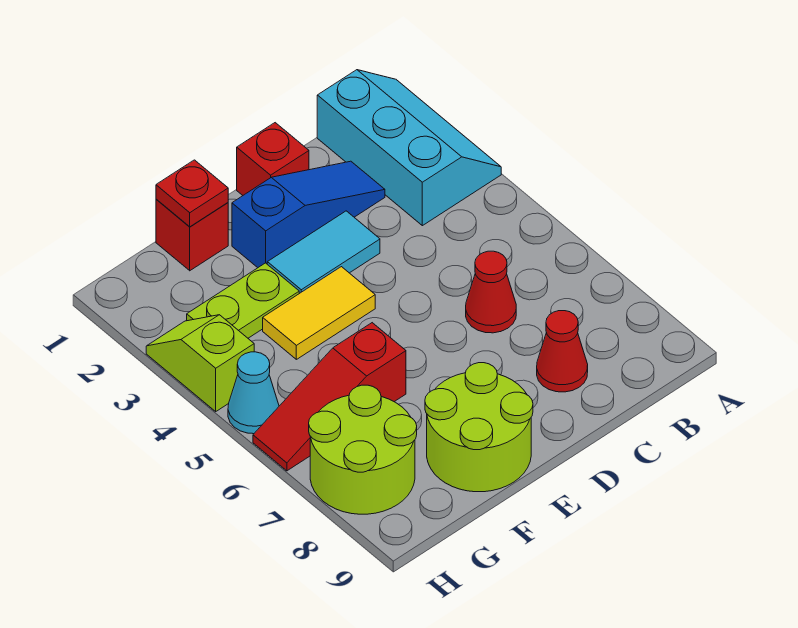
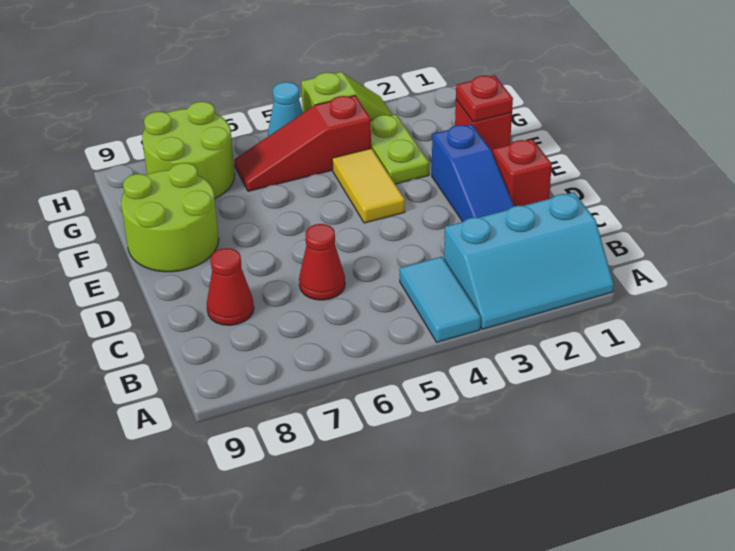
cyan tile D3:E3 level 1 -> cyan tile A4:B4 level 1
red slope F6:H6 level 1 top F -> red slope G4:G6 level 1 top 4

